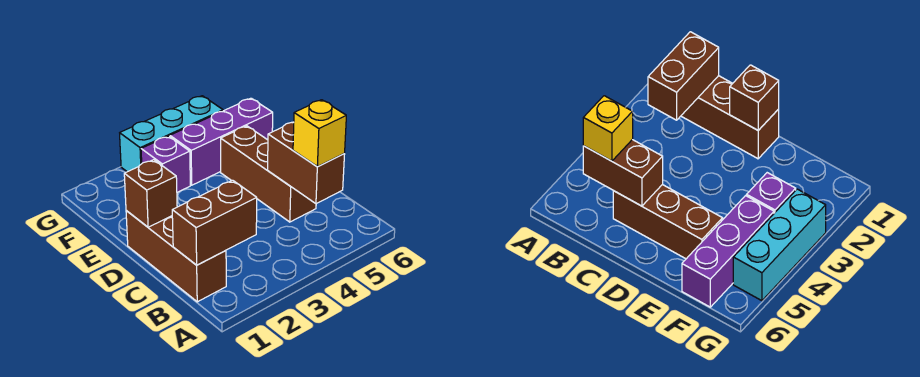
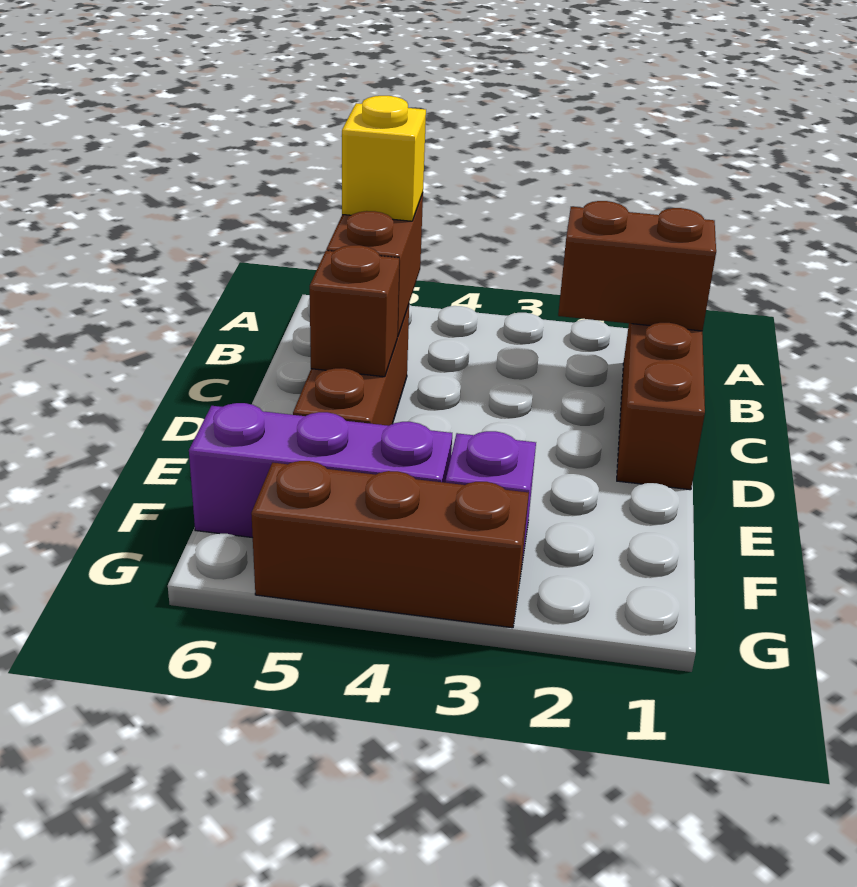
brown brick D1 level 2 -> brown brick D5 level 2
cyan brick G3:G5 level 1 -> brown brick G3:G5 level 1

